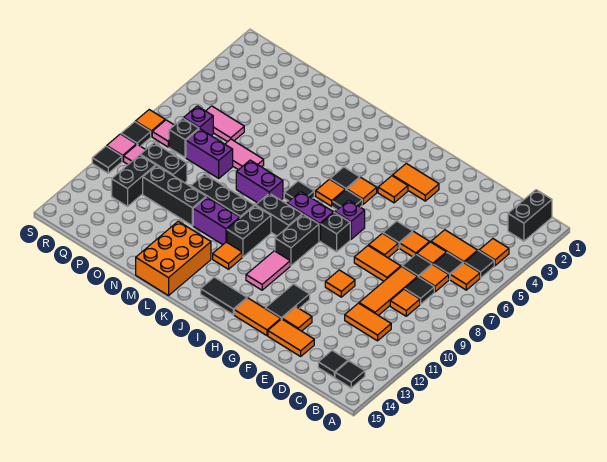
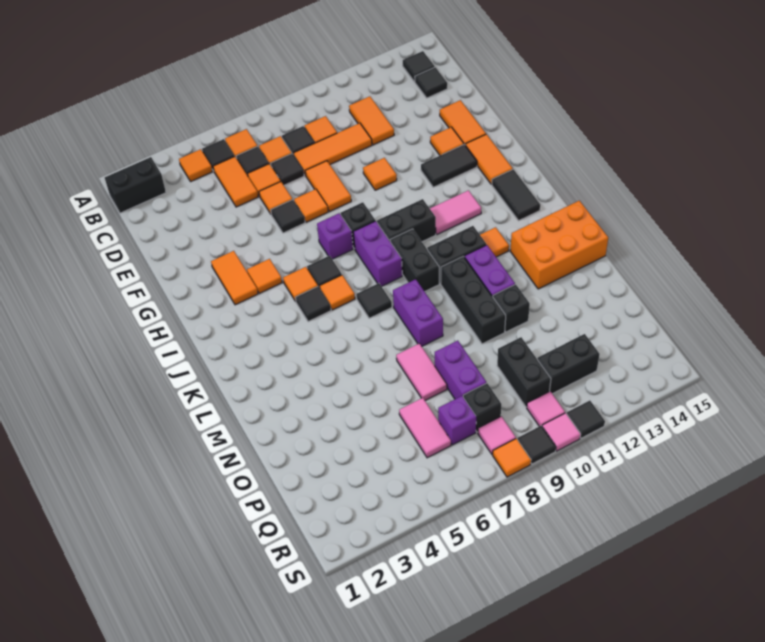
black brick N11:P11 level 1 -> black brick N11 level 1

